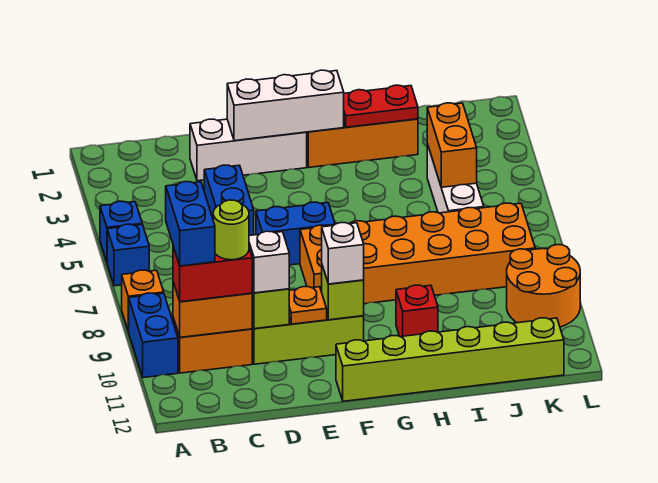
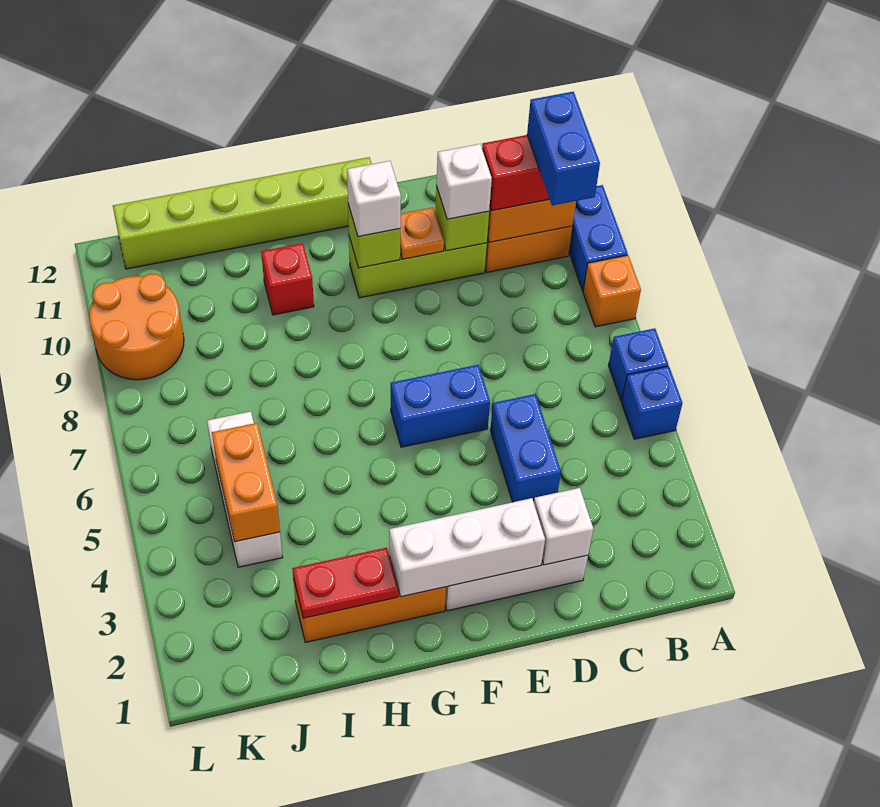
lime round brick C10 level 4 -> none
none -> white brick D2 level 2
orange brick F7:K8 level 1 -> none

